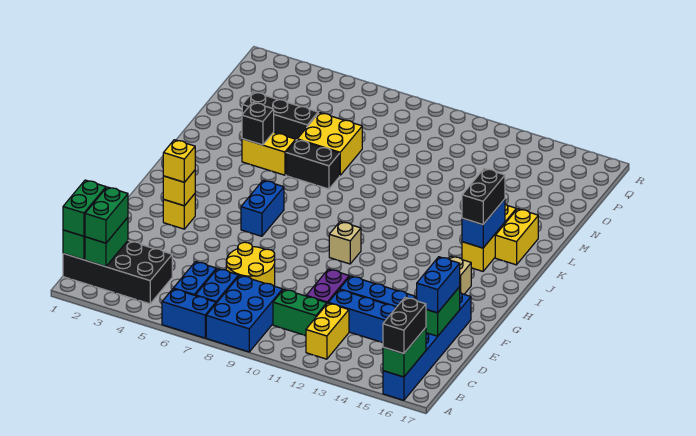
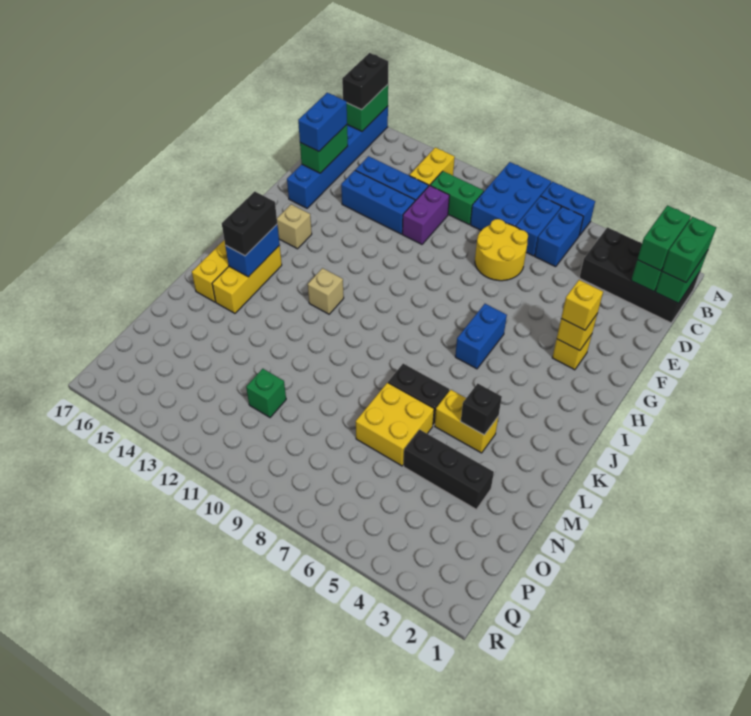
tan brick H10 level 1 -> tan brick J12 level 1
none -> green brick O11 level 1

